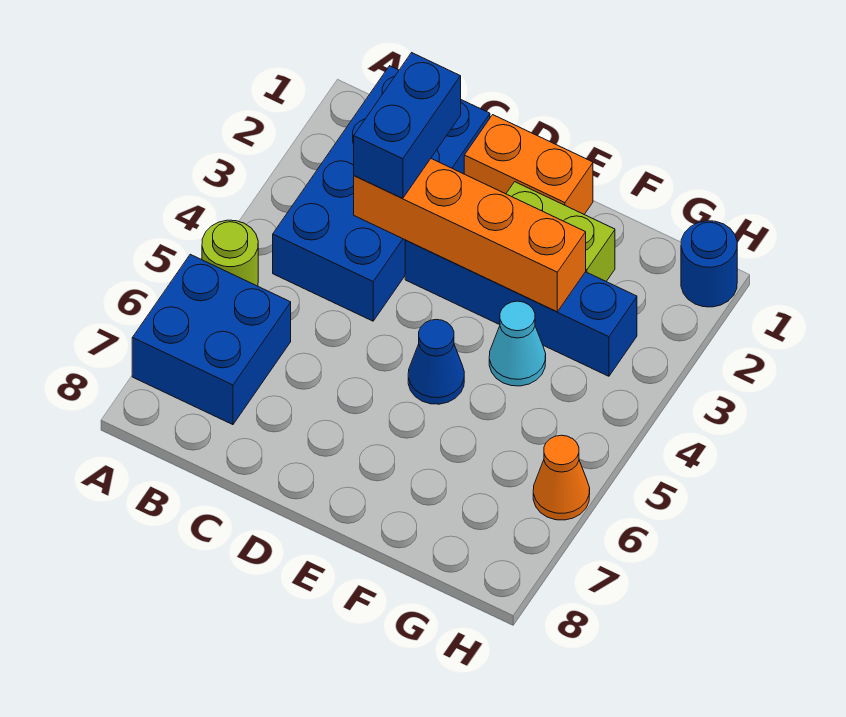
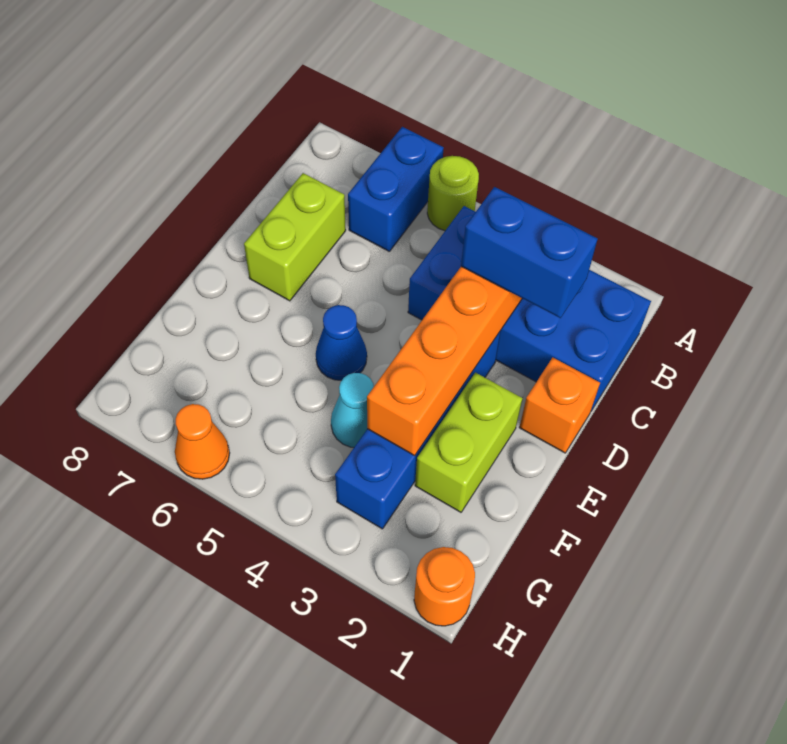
blue brick A6:B7 level 1 -> blue brick A6:B6 level 1
none -> lime brick C7:D7 level 1
orange brick D1:E1 level 1 -> orange brick D1 level 1
blue round brick H1 level 1 -> orange round brick H1 level 1

